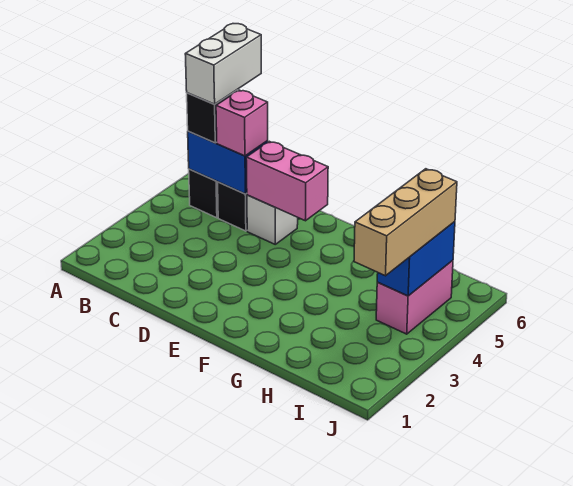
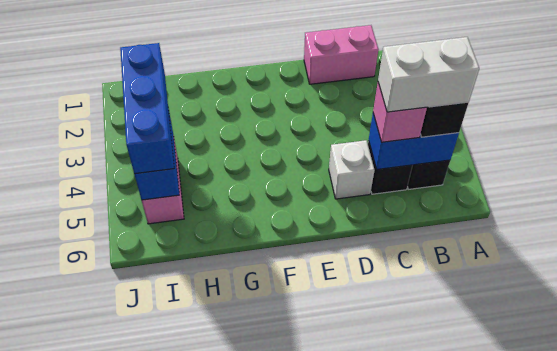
white brick B5:B6 level 4 -> white brick B5:C5 level 4
pink brick D5:E5 level 2 -> pink brick C1:D1 level 1
tan brick I3:I5 level 3 -> blue brick I3:I5 level 3

